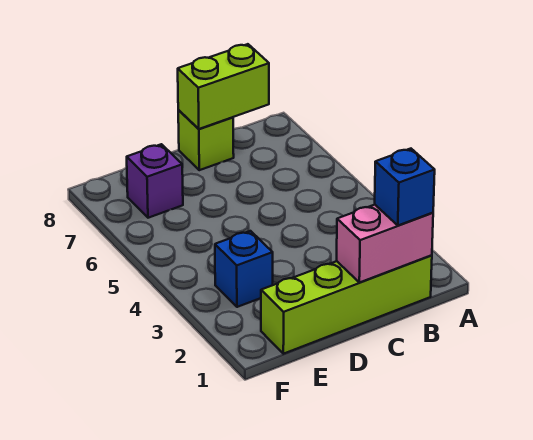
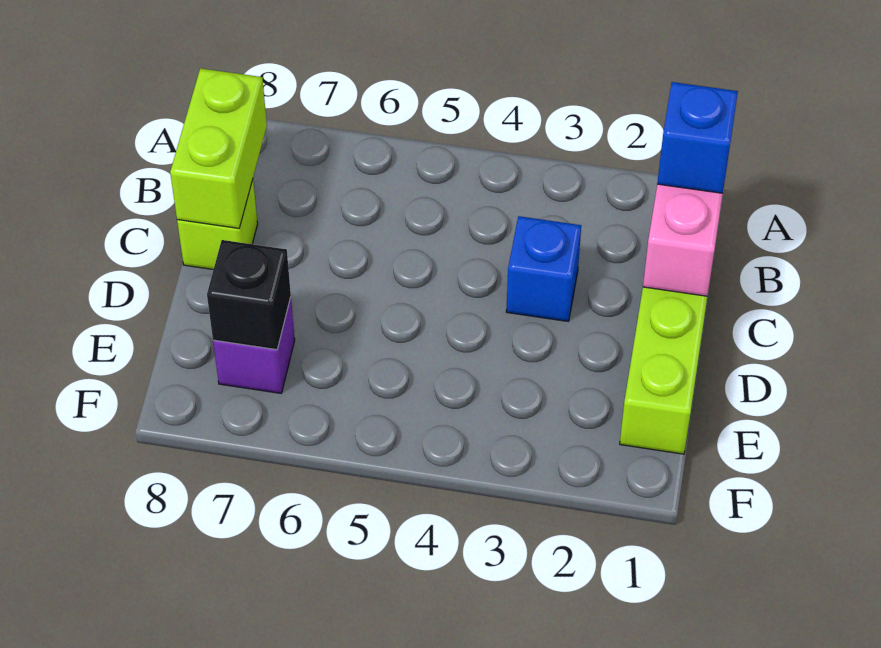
blue brick E3 level 1 -> blue brick C3 level 1
none -> black brick E7 level 2

